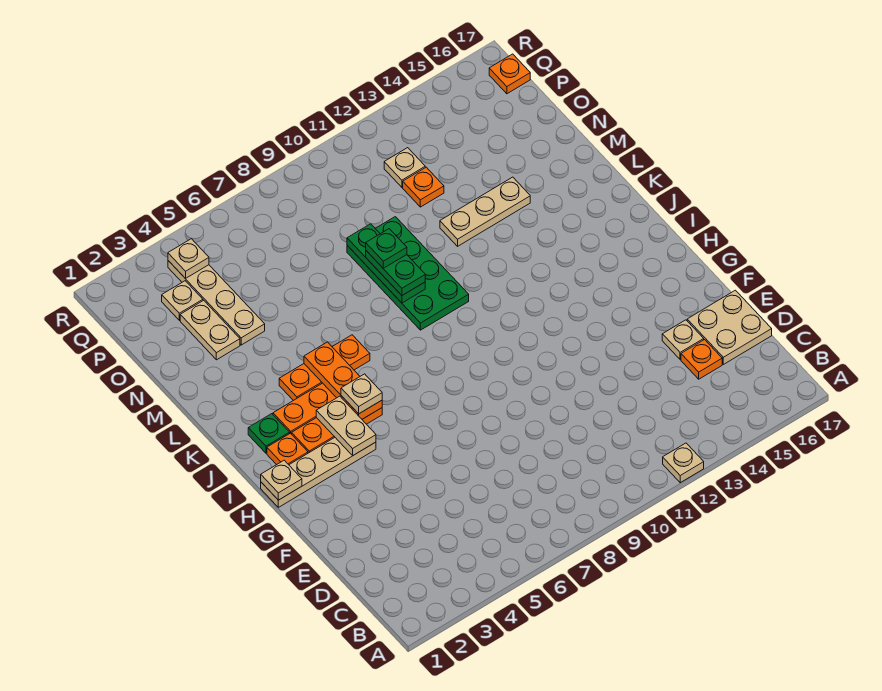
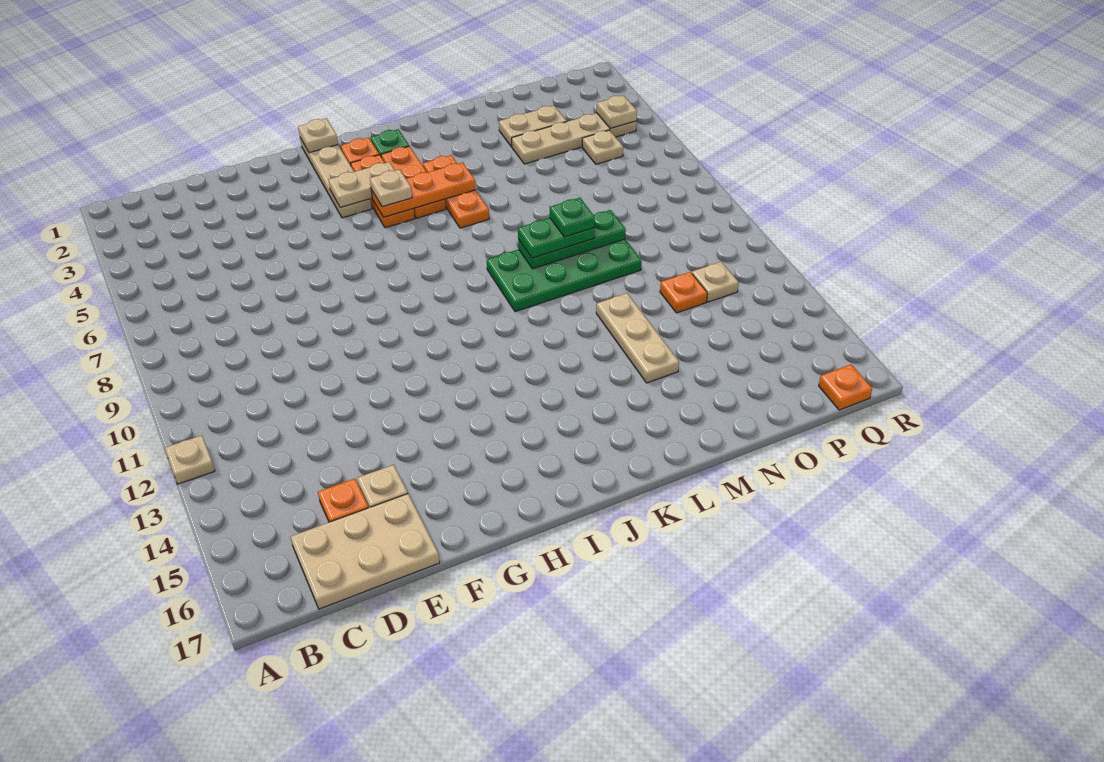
tan plate D16:E17 level 1 -> tan plate C16:E17 level 1
tan plate P3 level 1 -> tan plate P5 level 1

